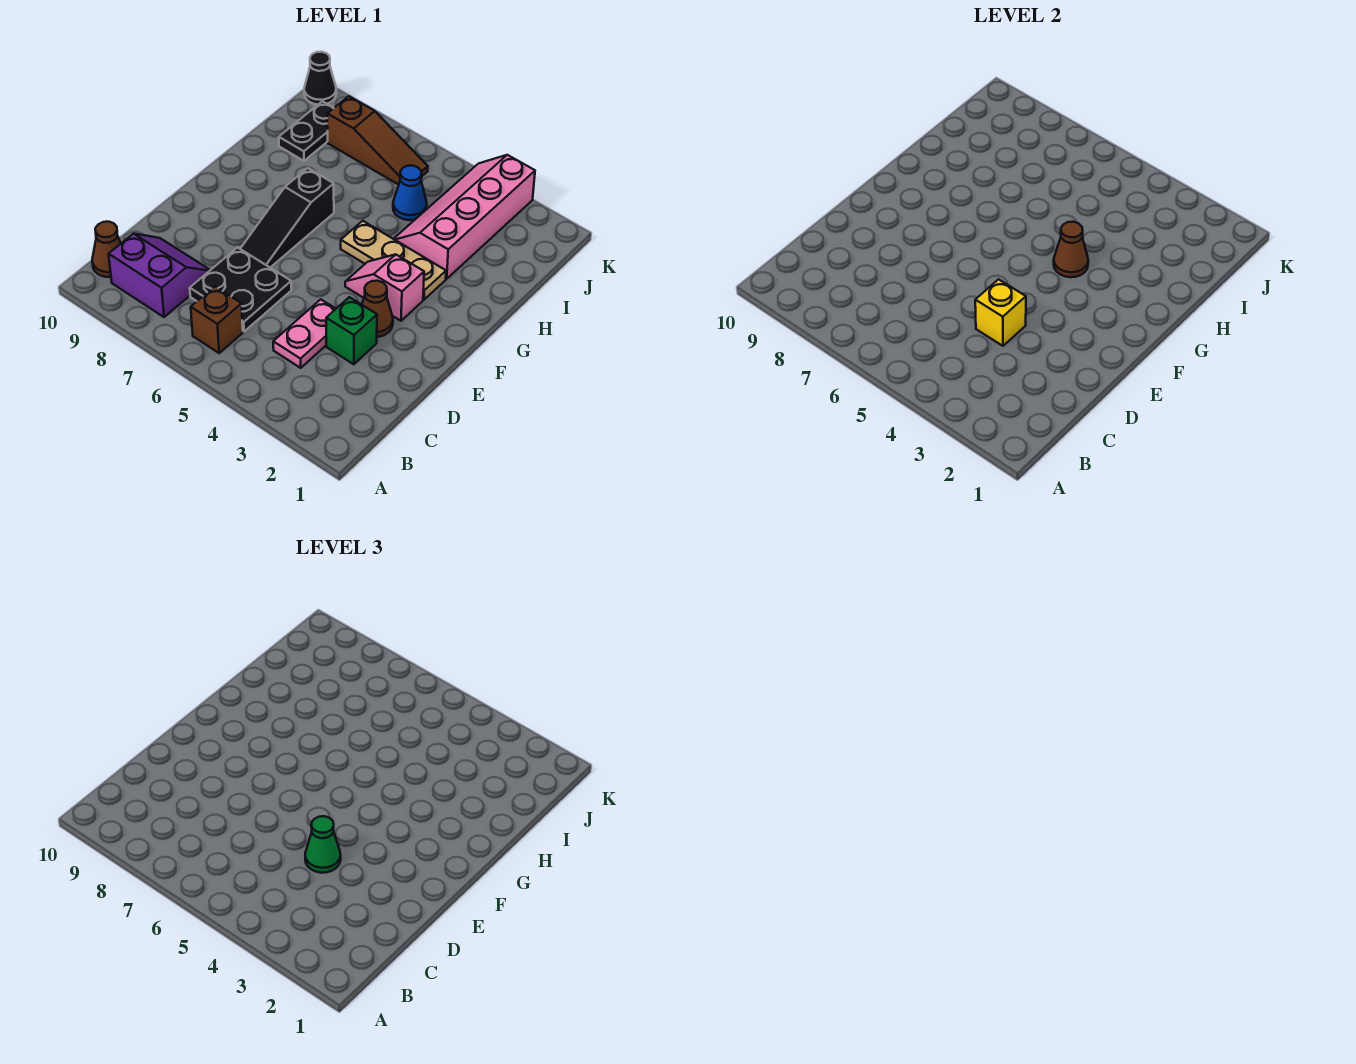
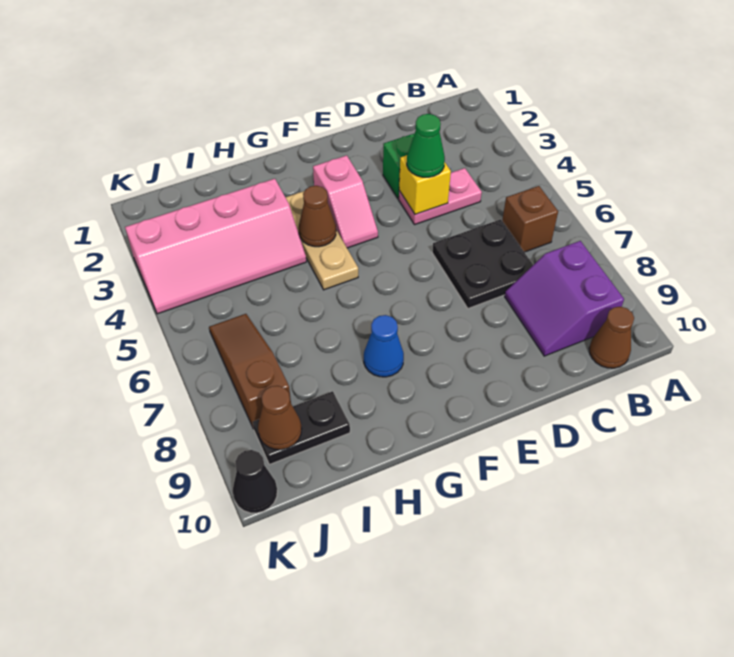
brown cone E3 level 1 -> brown cone J9 level 2
black slope E7:G7 level 1 top G -> none
blue cone I5 level 1 -> blue cone G8 level 1

